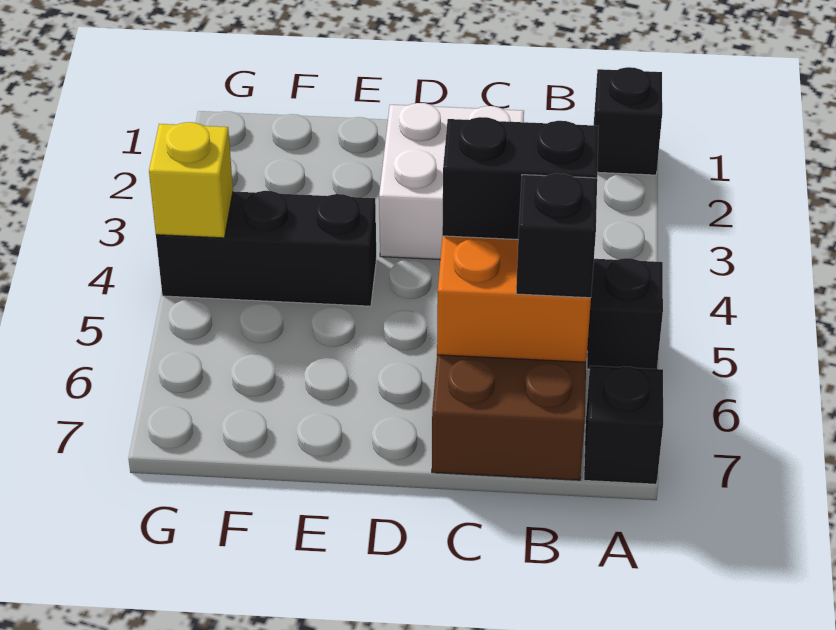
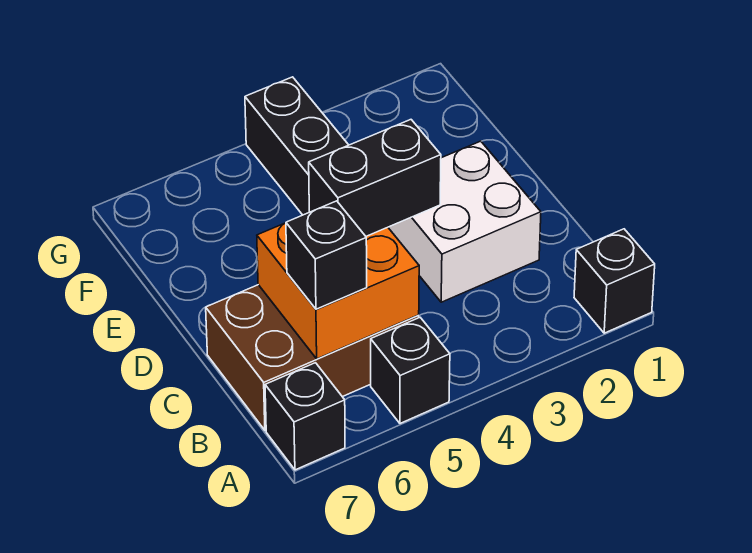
black brick B5:C5 level 3 -> black brick C4:C5 level 3
yellow brick G4 level 2 -> none

